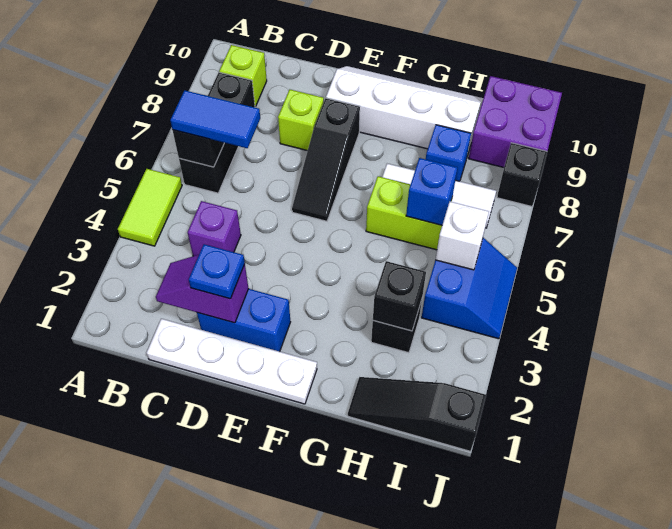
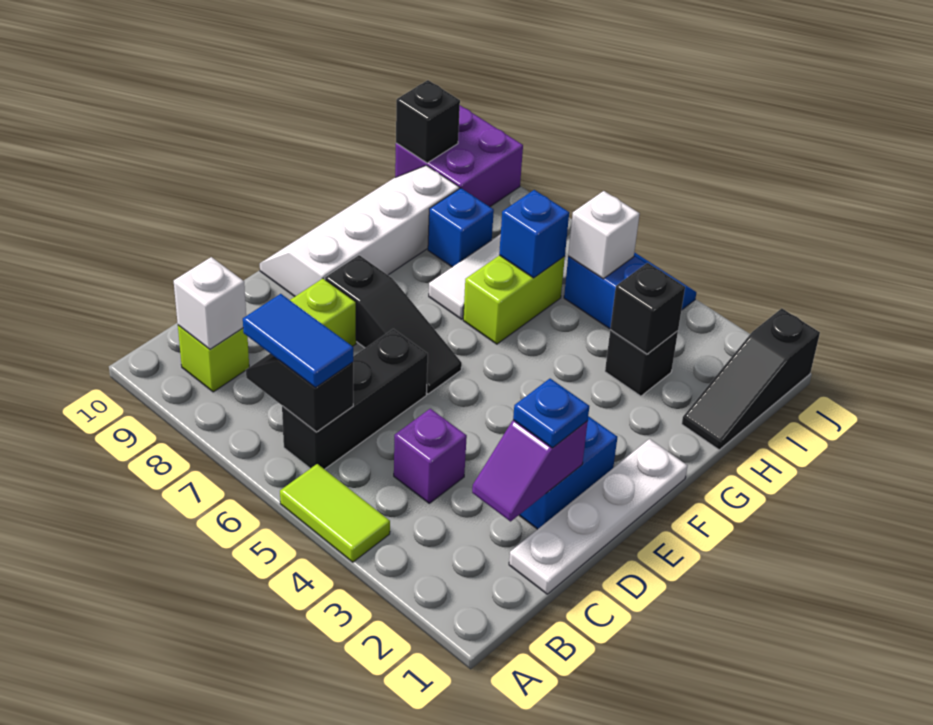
black brick B6:B8 level 1 -> black brick B6:D6 level 1
blue tile B6:C6 level 3 -> blue tile B6:B7 level 3
none -> white brick B9 level 2
black brick J8 level 1 -> black brick I10 level 2

